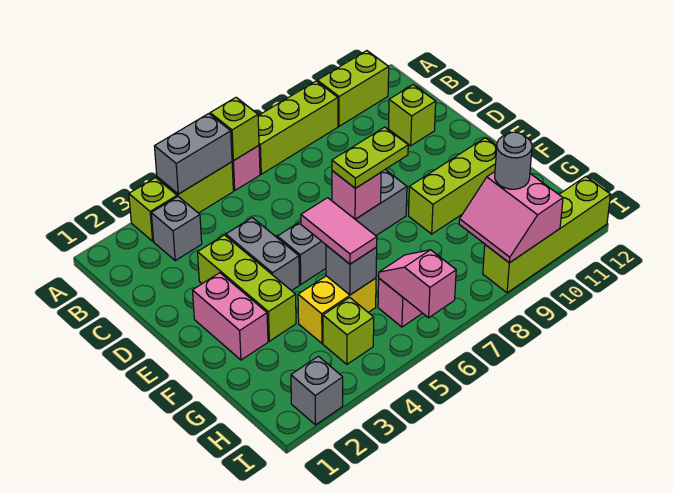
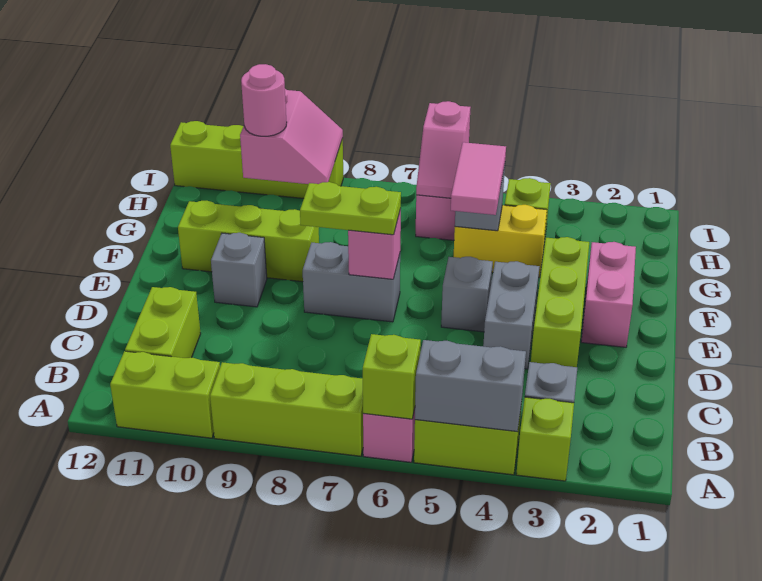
lime brick C11 level 1 -> lime brick B11:C11 level 1
grey round brick H10 level 3 -> pink round brick H10 level 3
grey brick I2 level 1 -> grey brick E10 level 1

